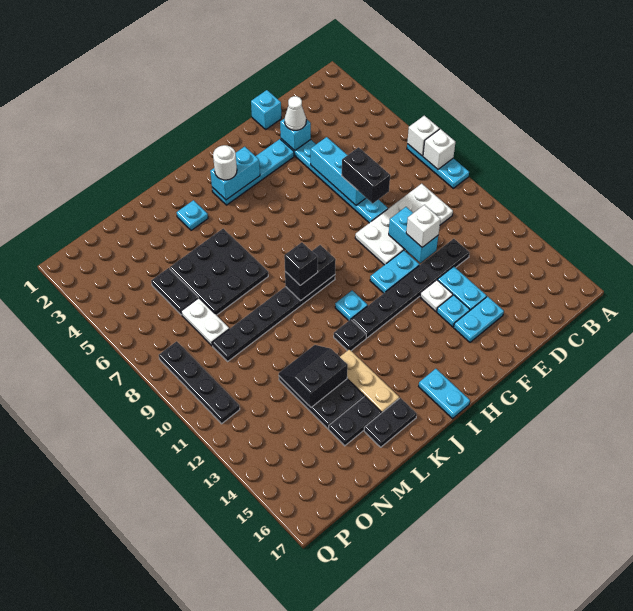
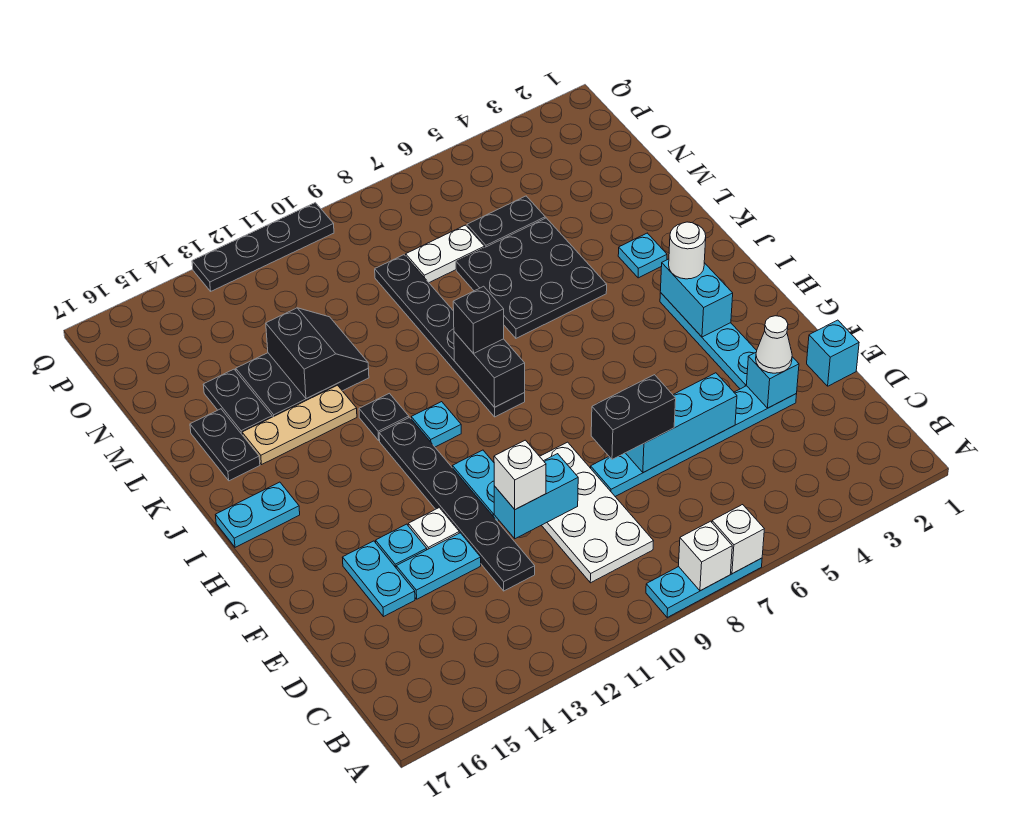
black plate P8:P11 level 1 -> black plate Q10:Q13 level 1

